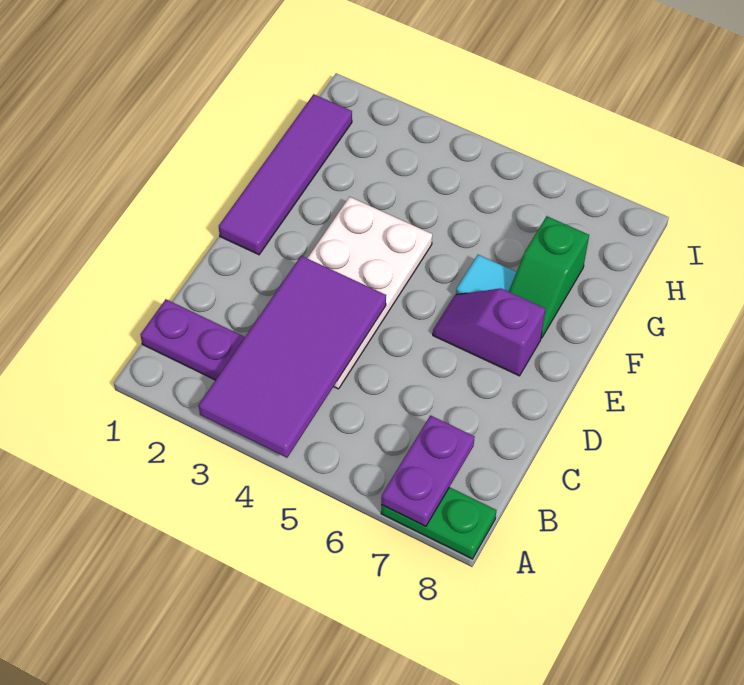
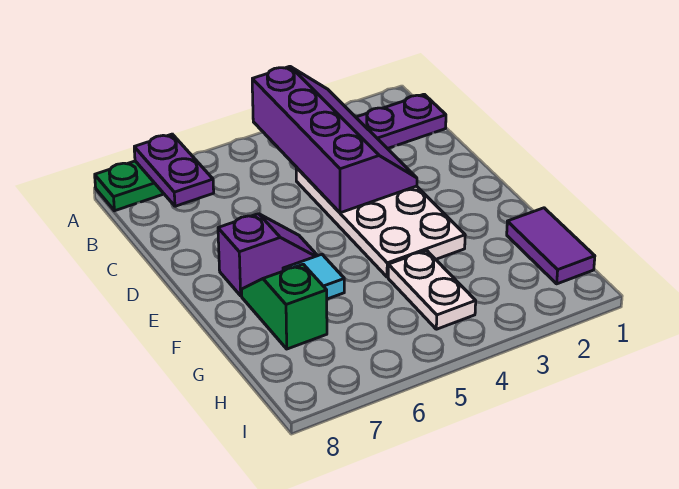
purple tile A3:D4 level 2 -> purple slope A3:D4 level 2 top 4
purple tile E1:H1 level 1 -> purple tile G1:H1 level 1
none -> white plate G4:H4 level 1

